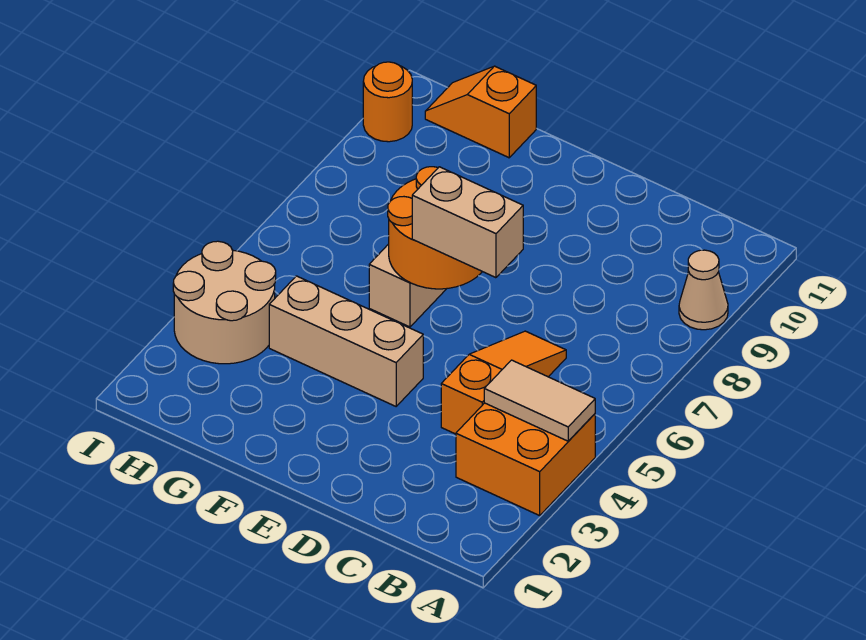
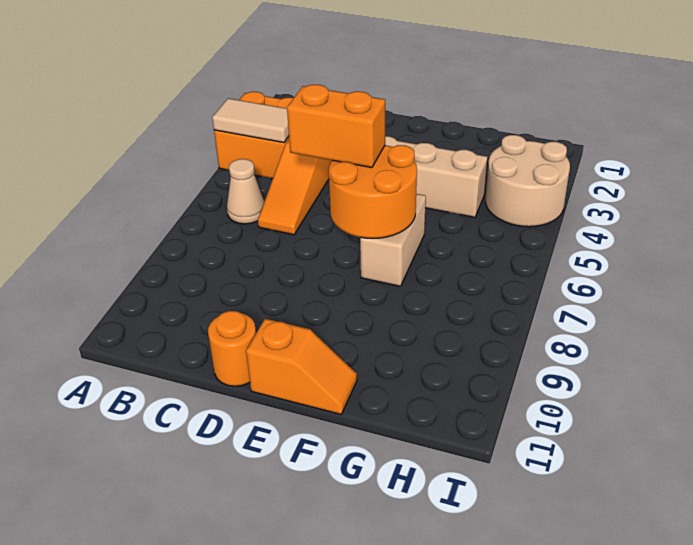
tan cone A9 level 1 -> tan cone B6 level 1
tan brick D6:E6 level 3 -> orange brick D6:E6 level 3
orange slope G11:H11 level 1 top G -> orange slope E11:F11 level 1 top E
orange round brick I10 level 1 -> orange round brick D11 level 1

